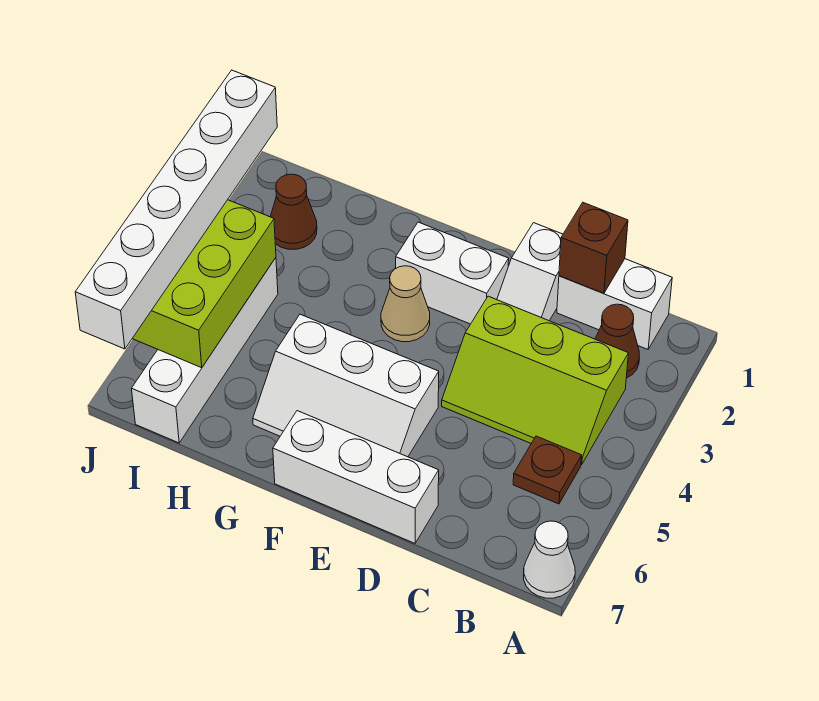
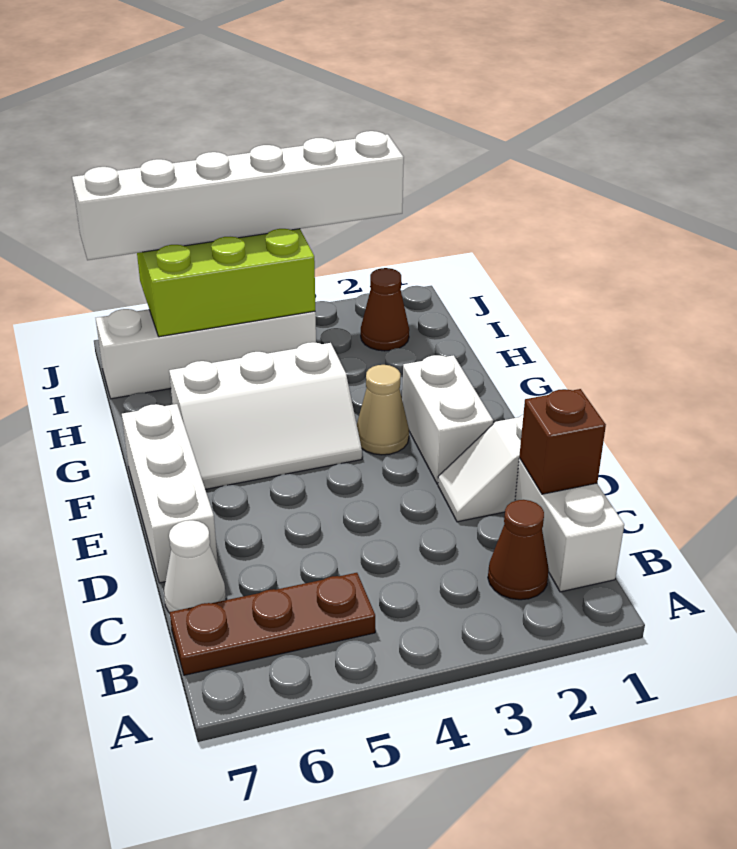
white cone A7 level 1 -> white cone C7 level 1
lime slope B3:D4 level 1 top 3 -> none
brown plate B5 level 1 -> brown plate B5:B7 level 1
white slope E5:G6 level 1 top 5 -> white slope F4:G6 level 1 top G

